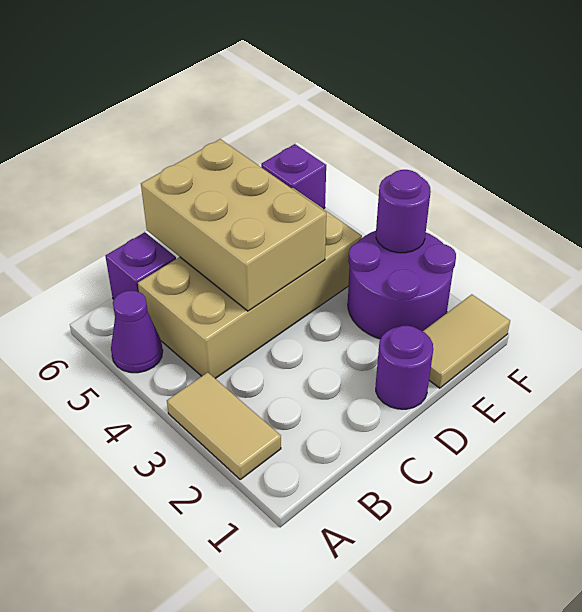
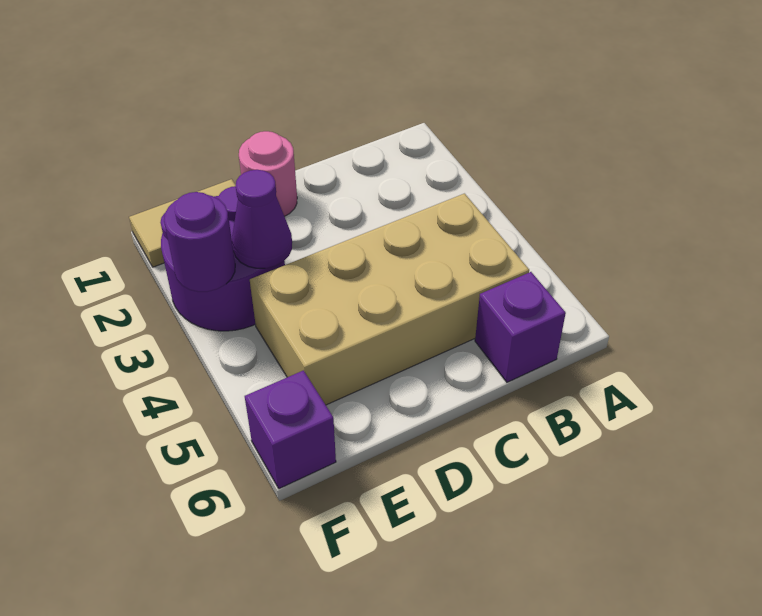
tan tile A2:A3 level 1 -> none
purple cone A5 level 1 -> purple cone E3 level 2
tan brick C4:D6 level 2 -> none
purple round brick D1 level 1 -> pink round brick D1 level 1

